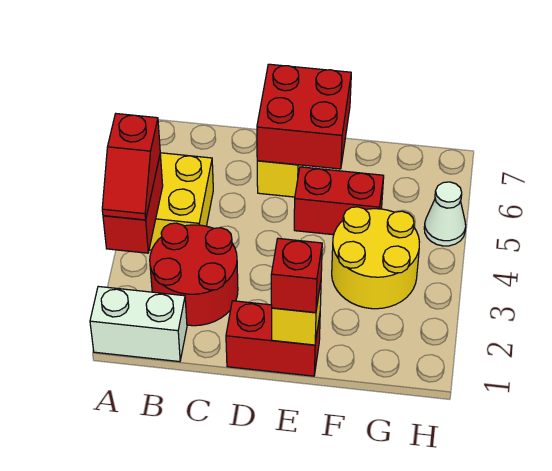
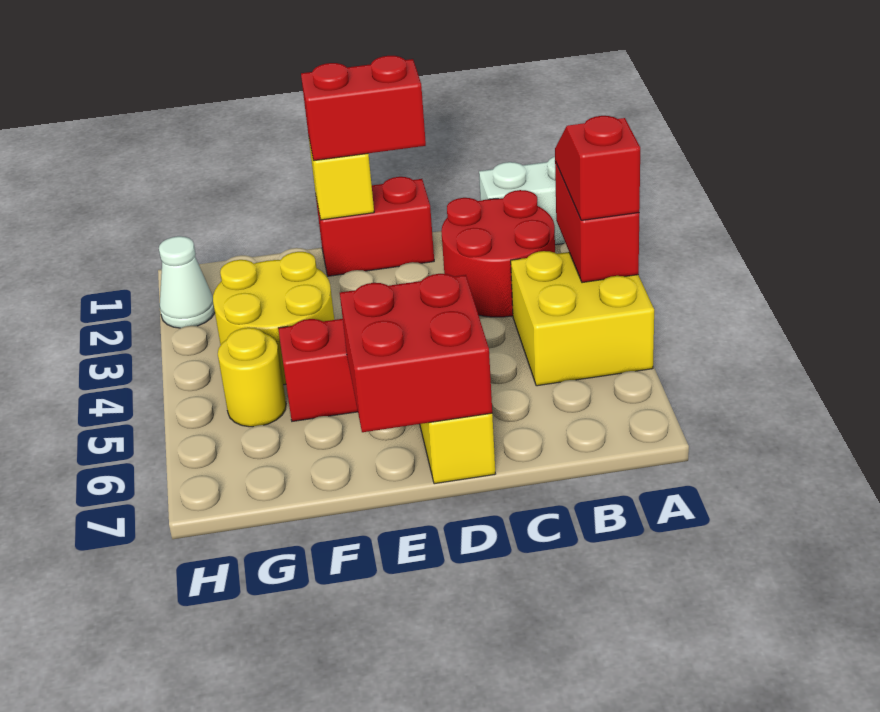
red brick E1 level 3 -> red brick D1:E1 level 3
none -> yellow round brick G5 level 1
white cone H5 level 1 -> white cone H2 level 1

